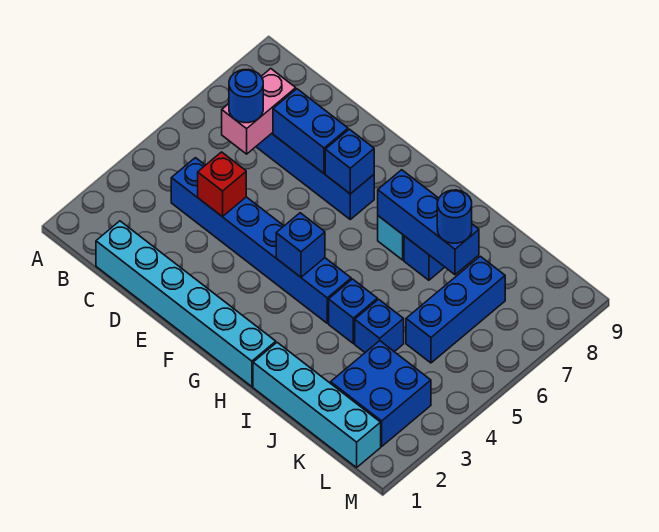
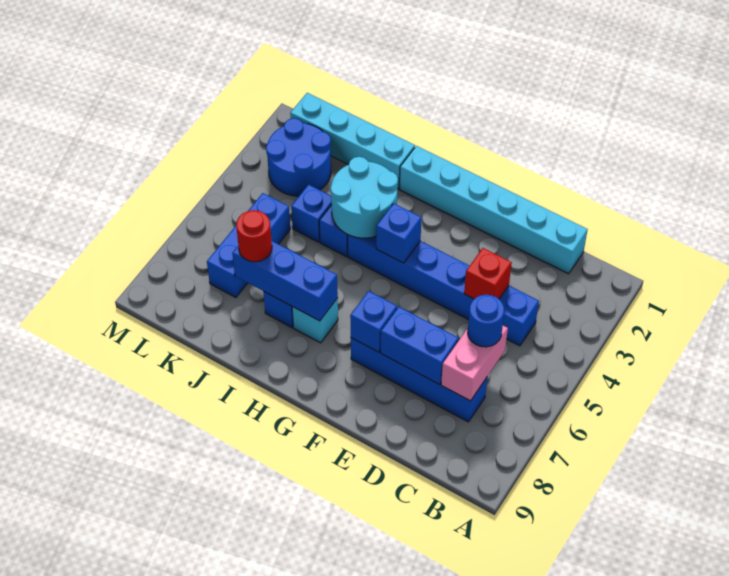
none -> cyan round brick H3:I4 level 2
blue round brick J7 level 3 -> red round brick J7 level 3
blue brick K2:L3 level 1 -> blue round brick K2:L3 level 1

